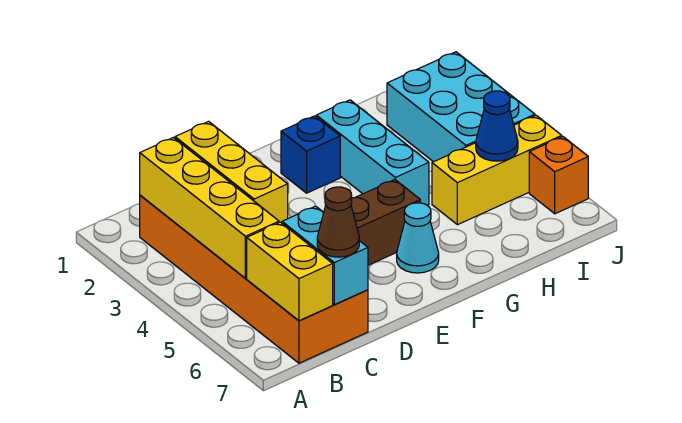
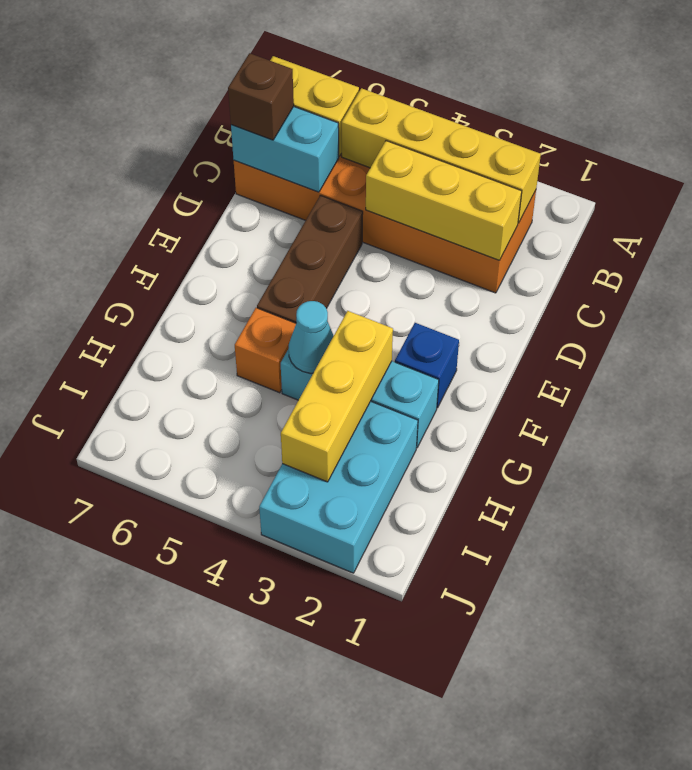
brown cone C7 level 3 -> brown brick C7 level 3
cyan cone F6 level 1 -> cyan cone G4 level 2
yellow brick H5:J5 level 1 -> yellow brick G3:I3 level 2
cyan brick I2:J4 level 1 -> cyan brick H2:J3 level 1
blue cone I5 level 2 -> none
orange brick J6 level 1 -> orange brick G5 level 1

